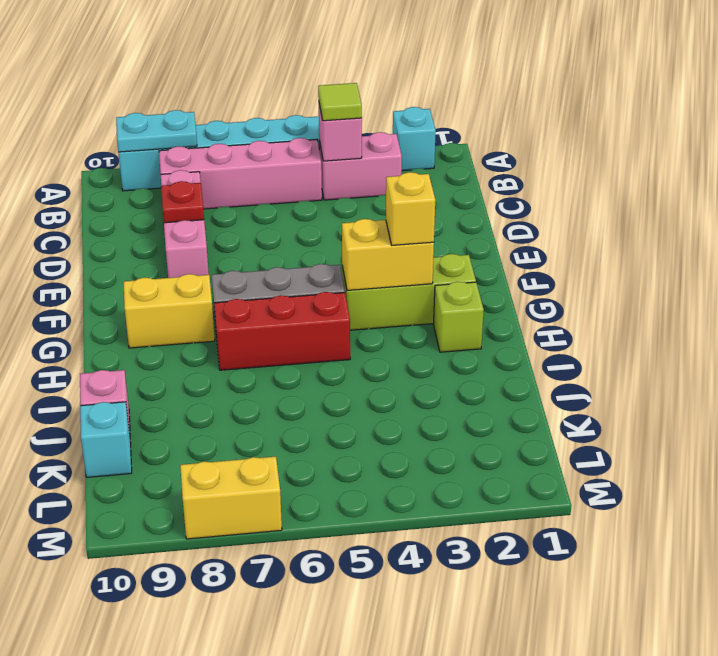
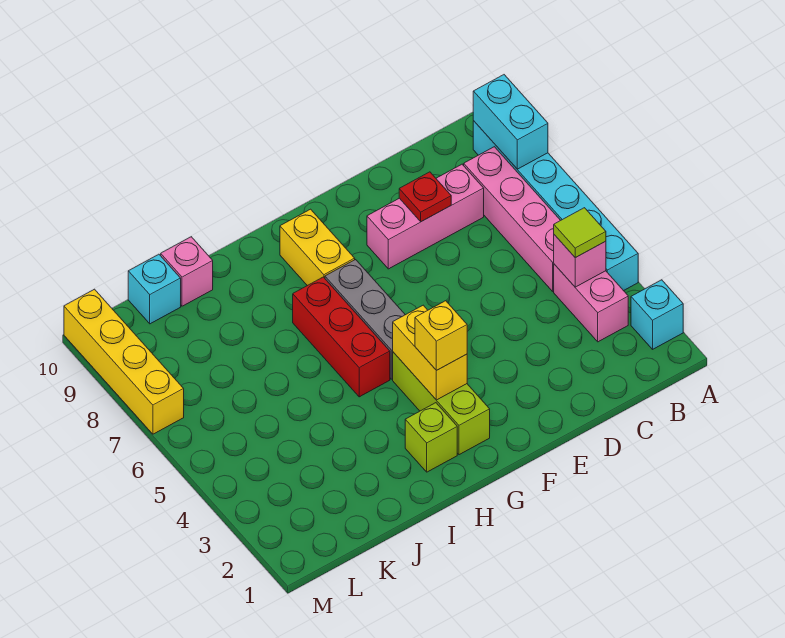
cyan plate A8:A9 level 2 -> cyan brick A8:A9 level 2
yellow brick M7:M8 level 1 -> yellow brick M7:M10 level 1

